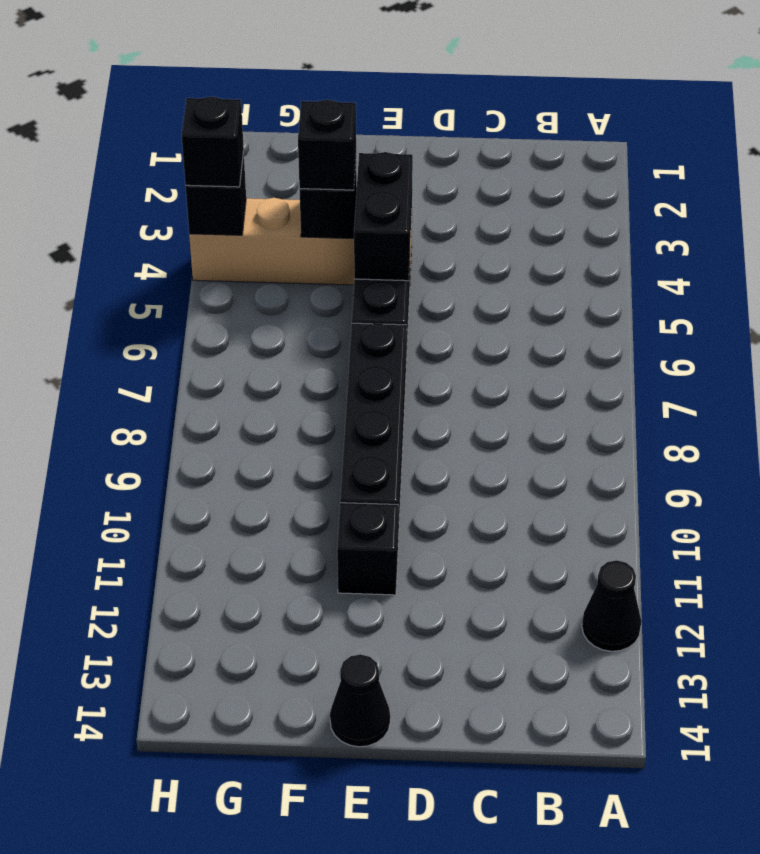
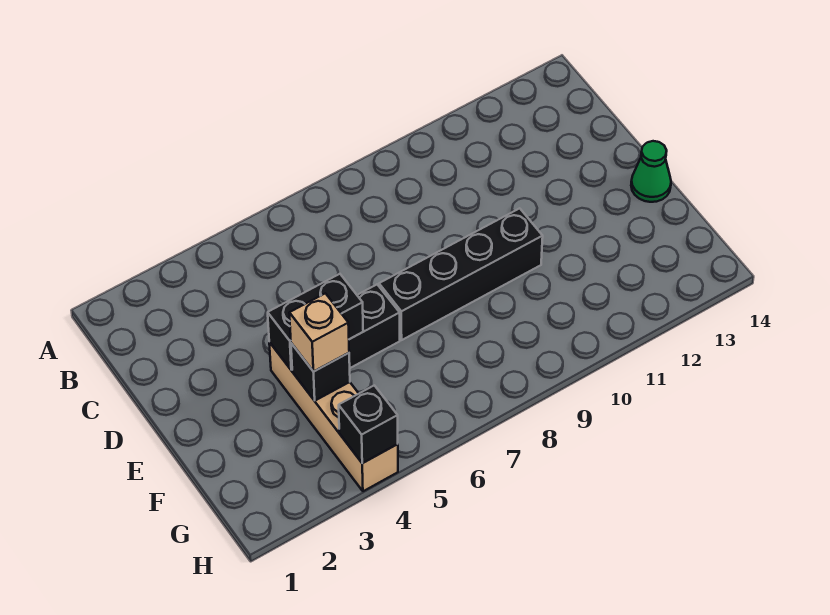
black cone A12 level 1 -> none
black brick E11 level 1 -> none
black cone E14 level 1 -> green cone E14 level 1
black brick F4 level 3 -> tan brick F4 level 3
black brick H4 level 3 -> none

